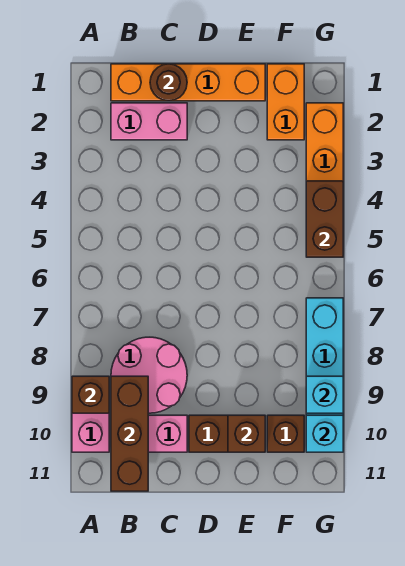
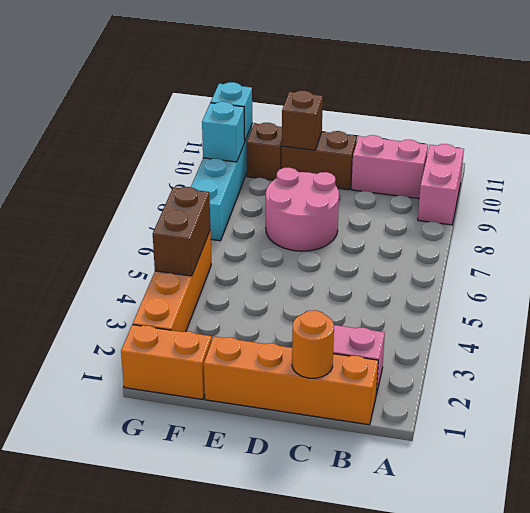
brown brick A9 level 2 -> none
pink round brick B8:C9 level 1 -> pink round brick D7:E8 level 1
brown brick B9:B11 level 2 -> none
brown round brick C1 level 2 -> orange round brick C1 level 2
orange brick F1:F2 level 1 -> orange brick F1:G1 level 1

